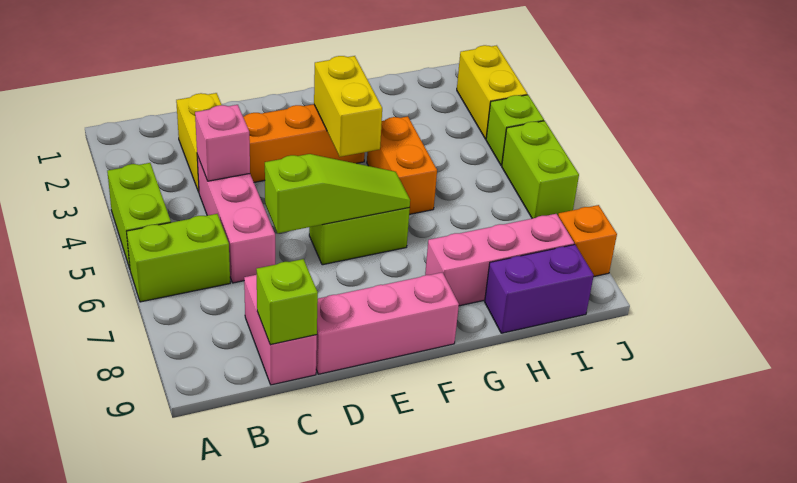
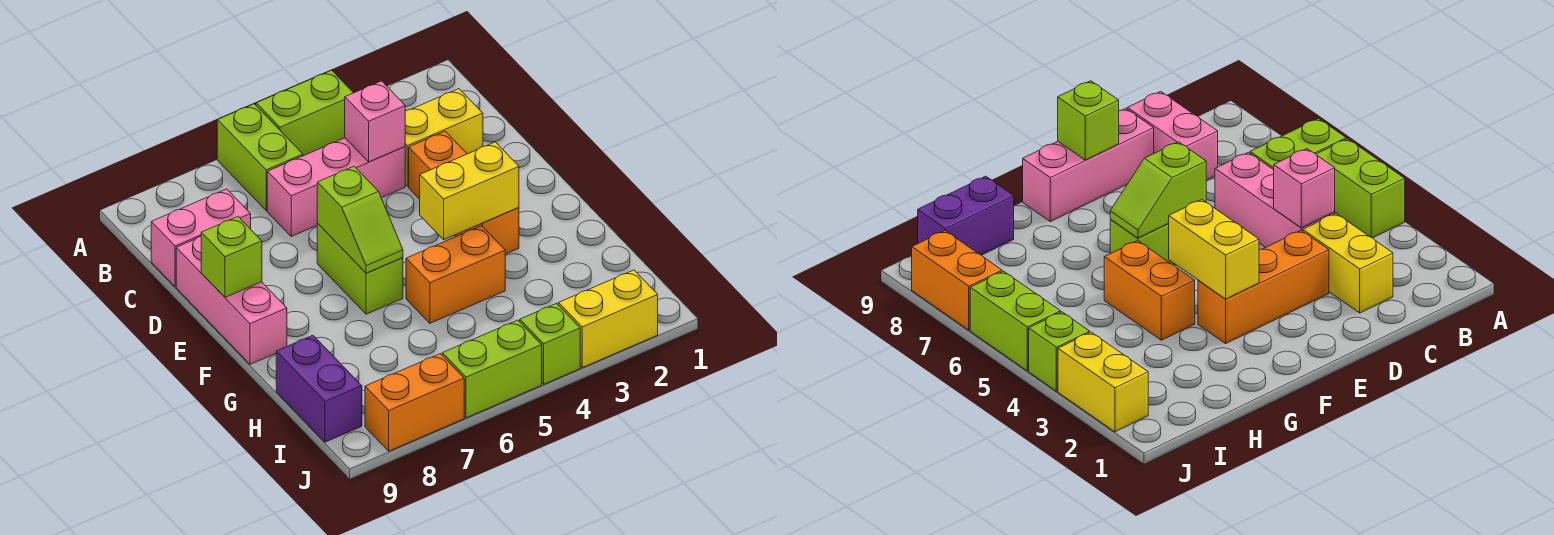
lime brick C9 level 2 -> lime brick E9 level 2
lime slope D6:F6 level 2 top D -> lime slope E6:F6 level 2 top E
pink brick G8:I8 level 1 -> none
orange brick J8 level 1 -> orange brick J7:J8 level 1

